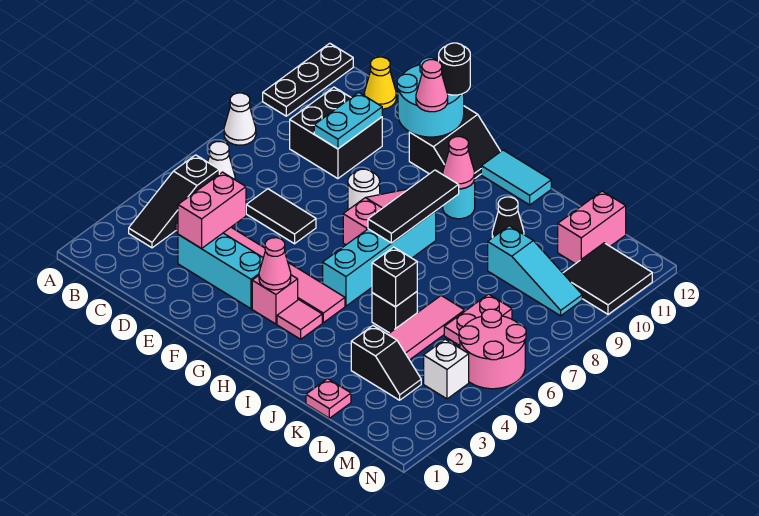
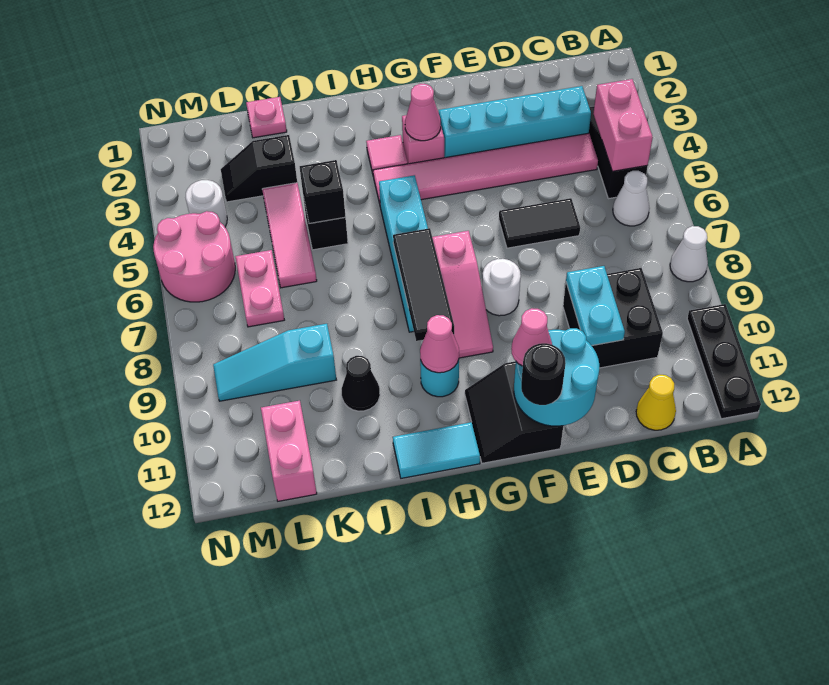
cyan brick D3:F3 level 1 -> cyan brick C3:F3 level 1
pink brick D3:D4 level 2 -> pink brick B4:B5 level 2
white brick M4 level 1 -> white round brick M4 level 1
black tile M10:N11 level 1 -> none

